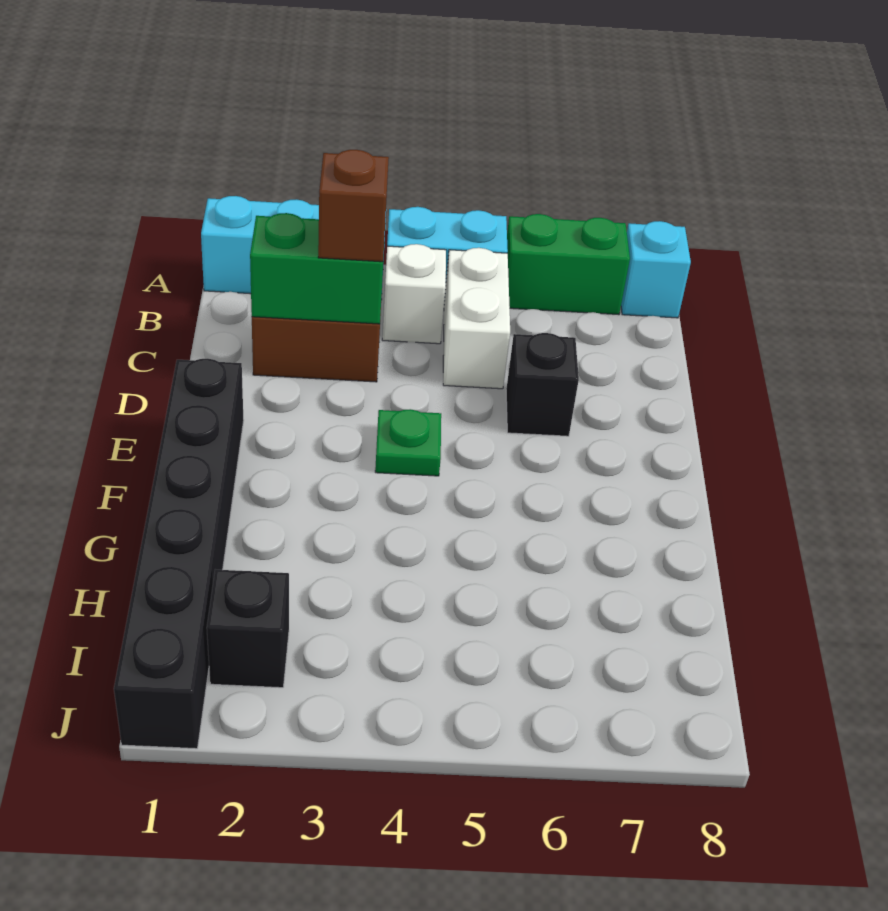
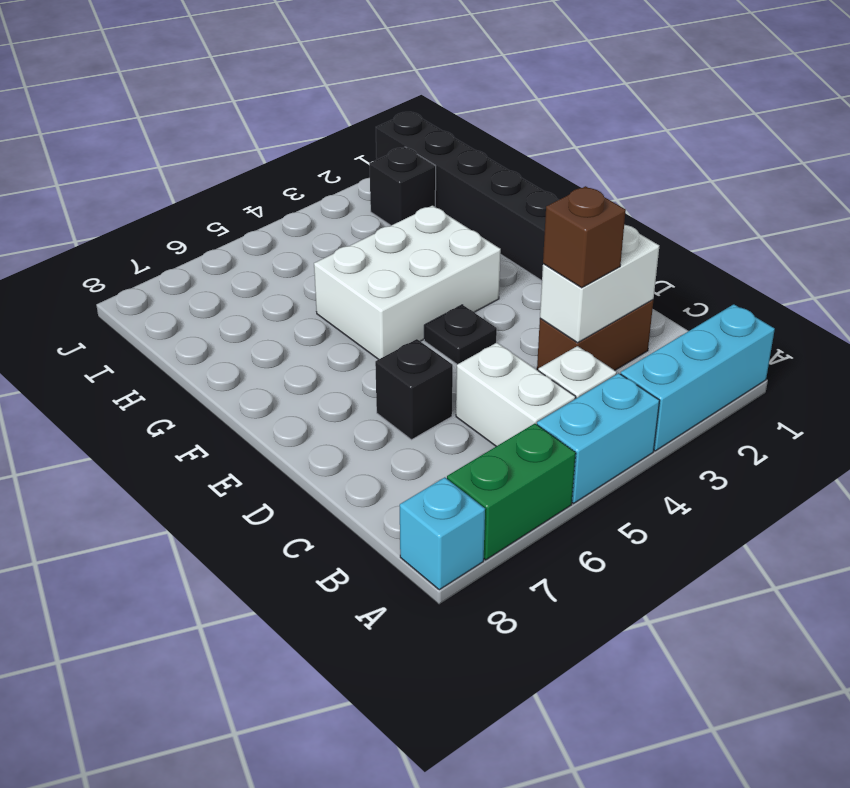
green brick C2:C3 level 2 -> white brick C2:C3 level 2
green plate E4 level 1 -> black plate E4 level 1
none -> white brick F3:G5 level 1

